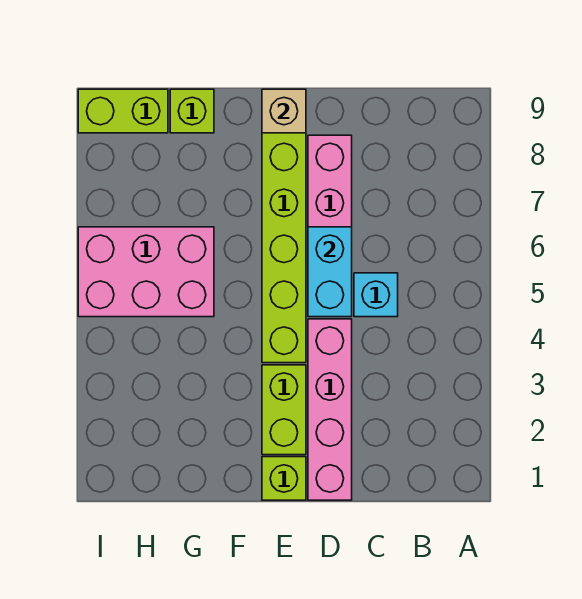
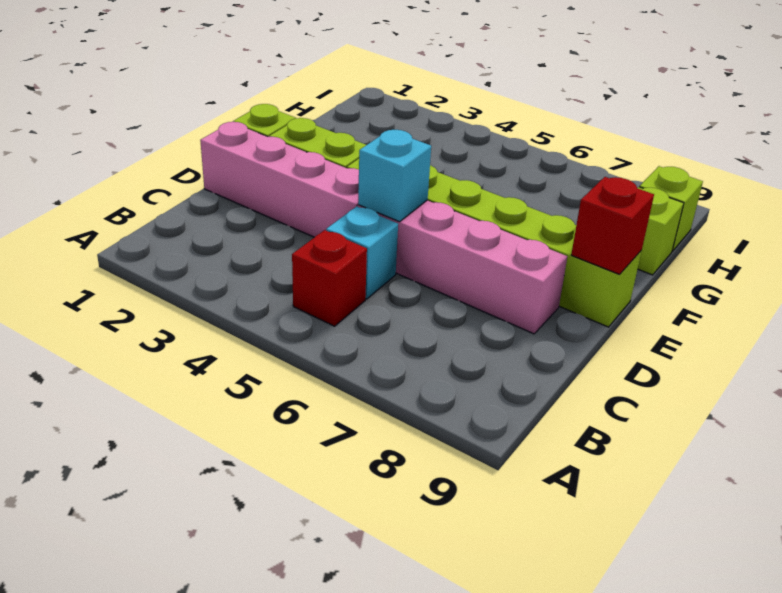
none -> red brick B5 level 1
cyan brick D5:D6 level 2 -> cyan brick D5 level 2
tan brick E9 level 2 -> red brick E9 level 2
pink brick G5:I6 level 1 -> none
lime brick H9:I9 level 1 -> lime brick H9 level 1

